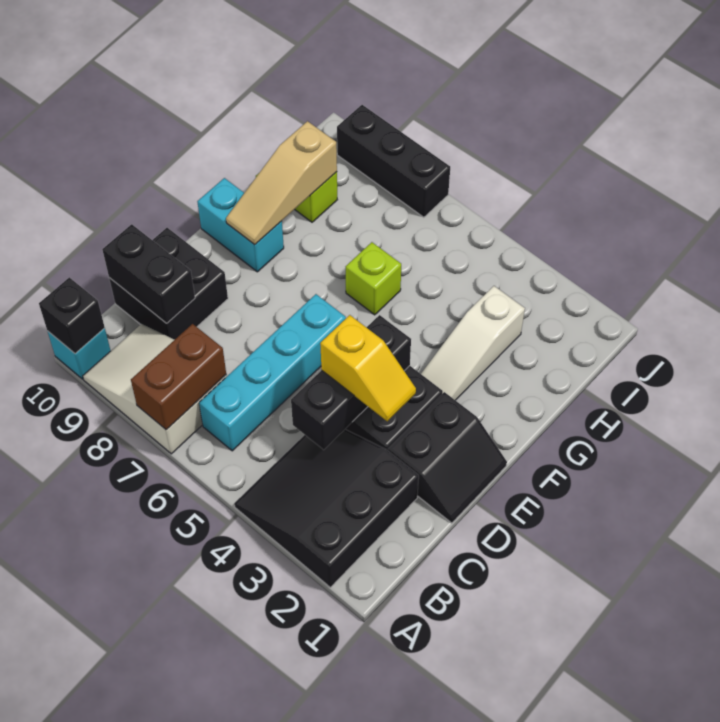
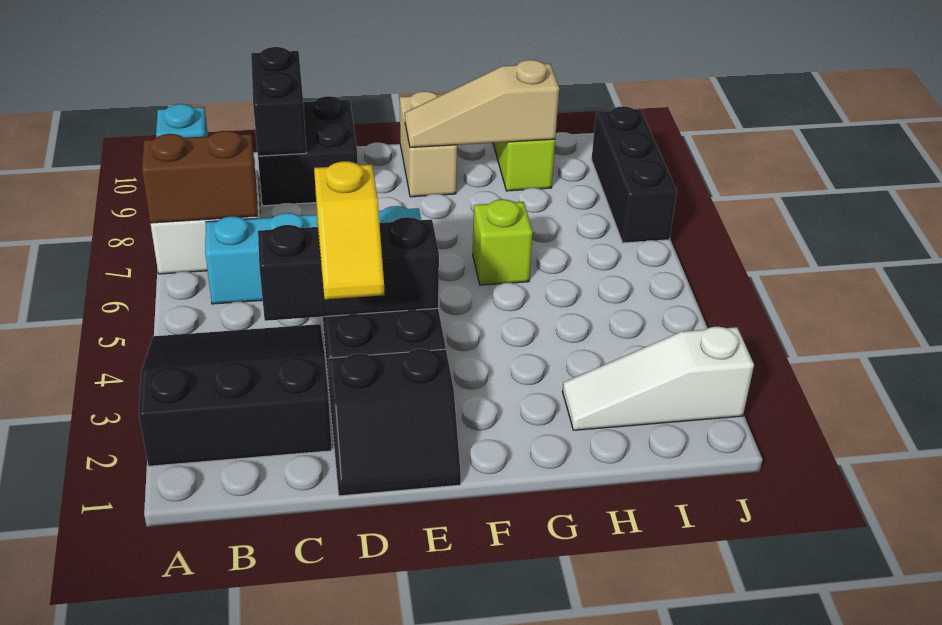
black brick A10 level 2 -> none
white slope F3:H3 level 1 top H -> white slope H2:J2 level 1 top J
cyan brick F9:F10 level 1 -> tan brick F9:F10 level 1

